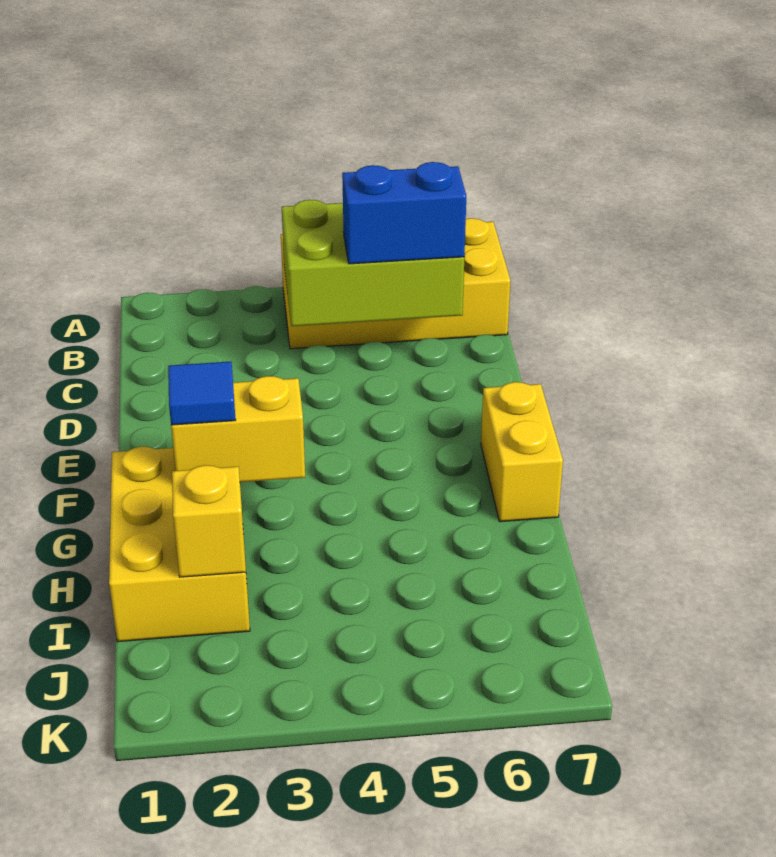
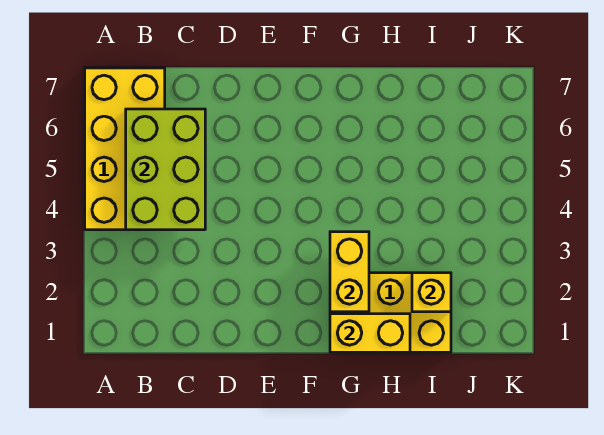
blue brick C5:C6 level 3 -> none
yellow brick F7:G7 level 1 -> yellow brick G1:H1 level 2
blue tile G2 level 3 -> none

